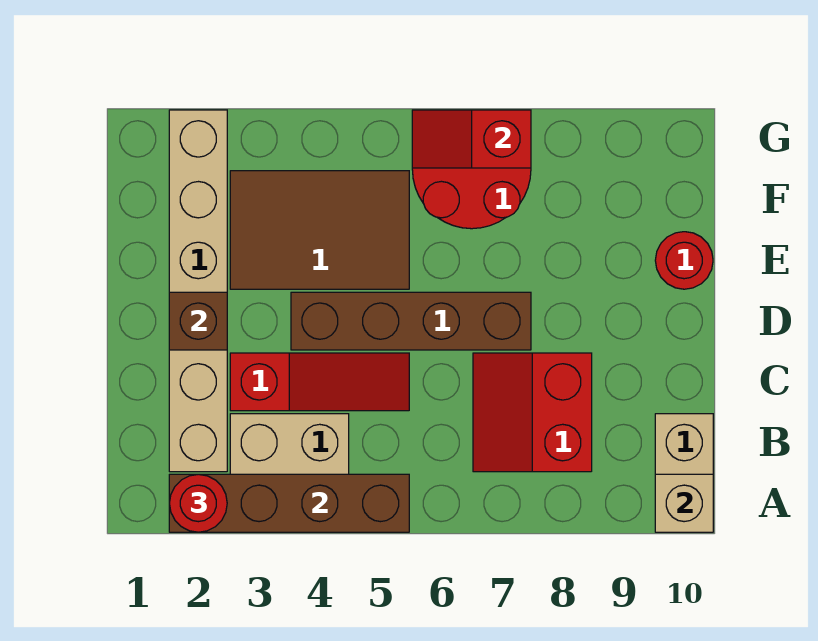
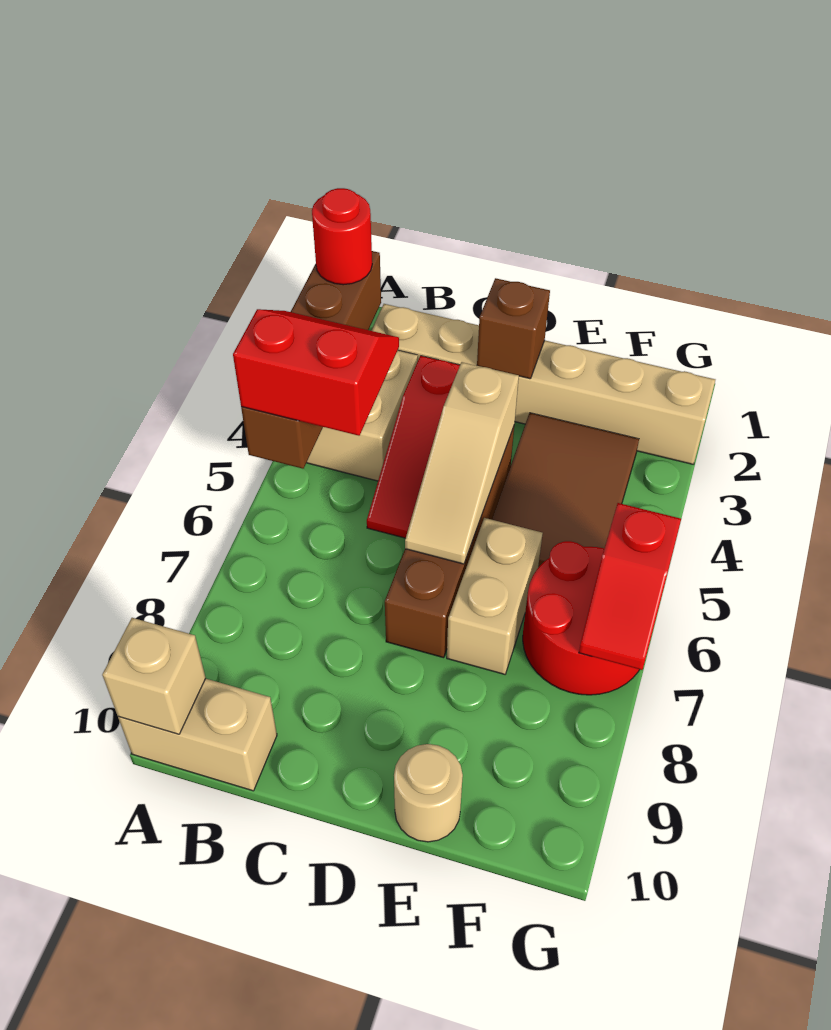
red slope B7:C8 level 1 top 8 -> red slope A4:B5 level 3 top 5
none -> tan slope D4:D6 level 2 top 4
none -> tan brick E6:E7 level 1
red round brick E10 level 1 -> tan round brick E10 level 1
red slope G6:G7 level 2 top 7 -> red slope G6:G7 level 2 top 6

